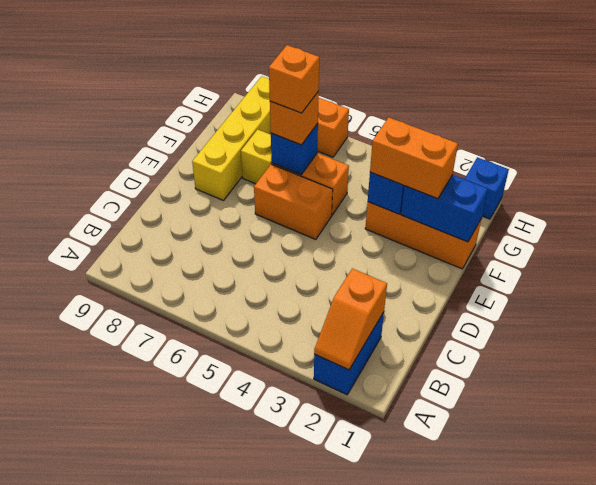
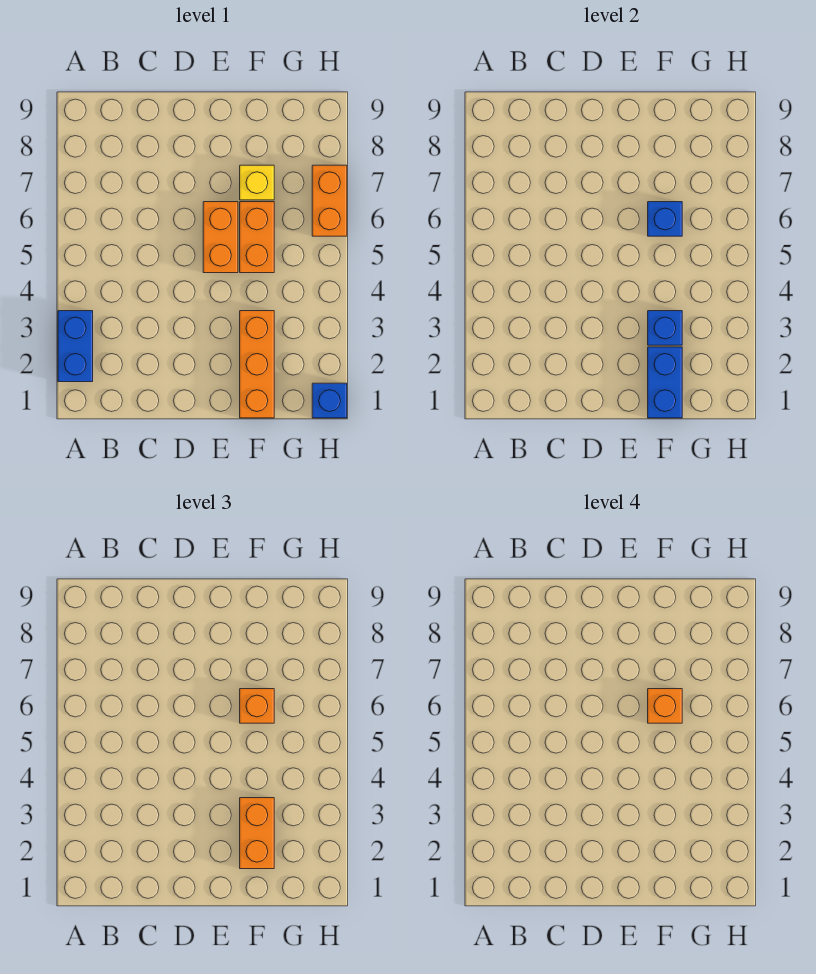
blue brick A2:B2 level 1 -> blue brick A2:A3 level 1
orange slope A2:B2 level 2 top B -> none
yellow brick E8:H8 level 1 -> none

